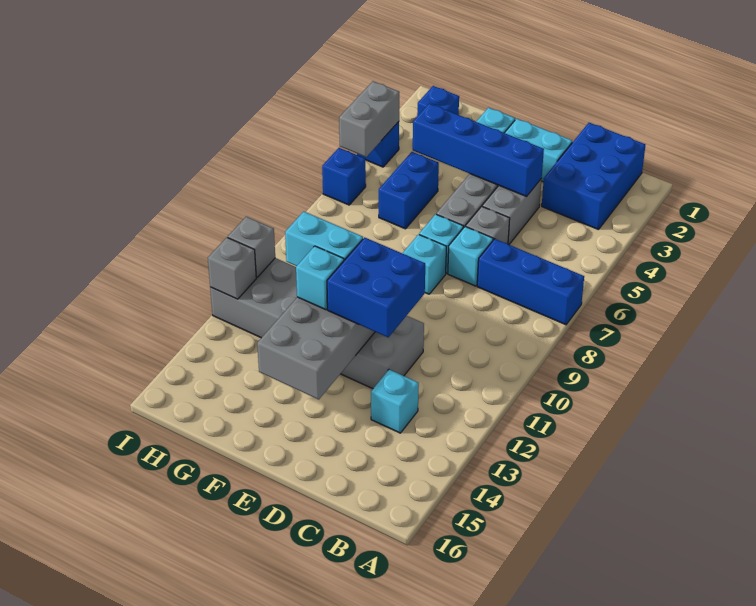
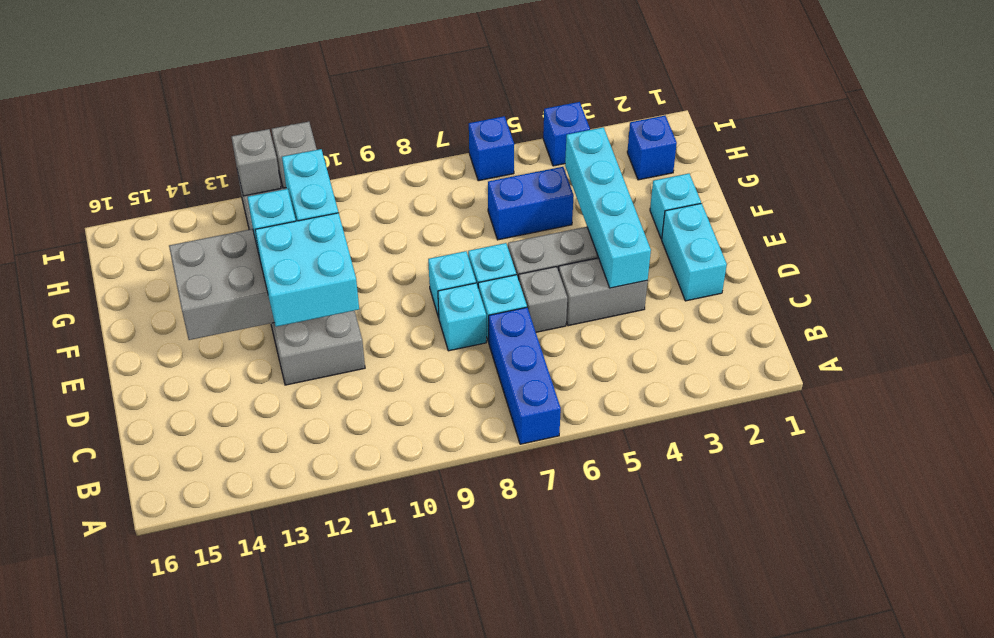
blue brick B1:C3 level 1 -> none
cyan brick C13 level 1 -> cyan brick D8 level 1
blue brick D4:G4 level 2 -> cyan brick D4:G4 level 2
blue brick D11:E12 level 3 -> cyan brick D11:E12 level 3
grey brick I4:I5 level 2 -> none

